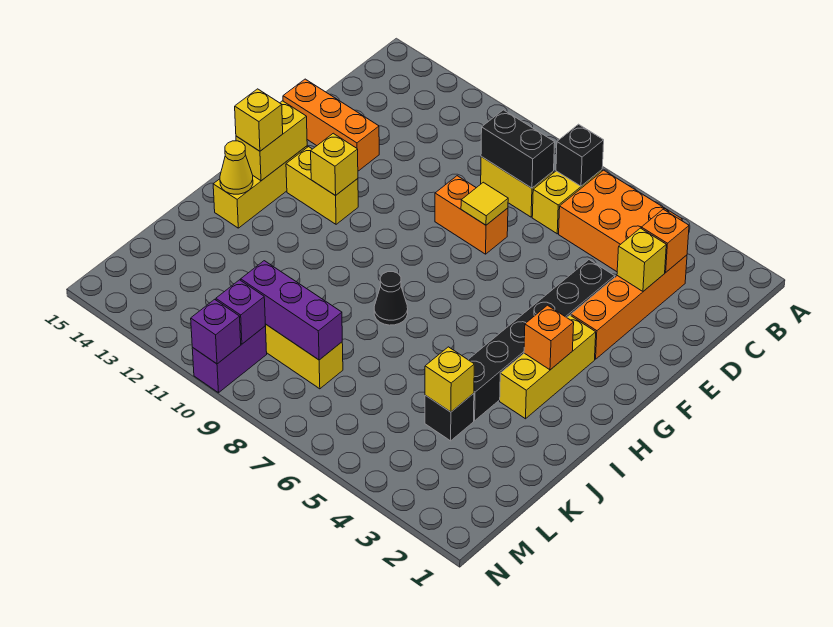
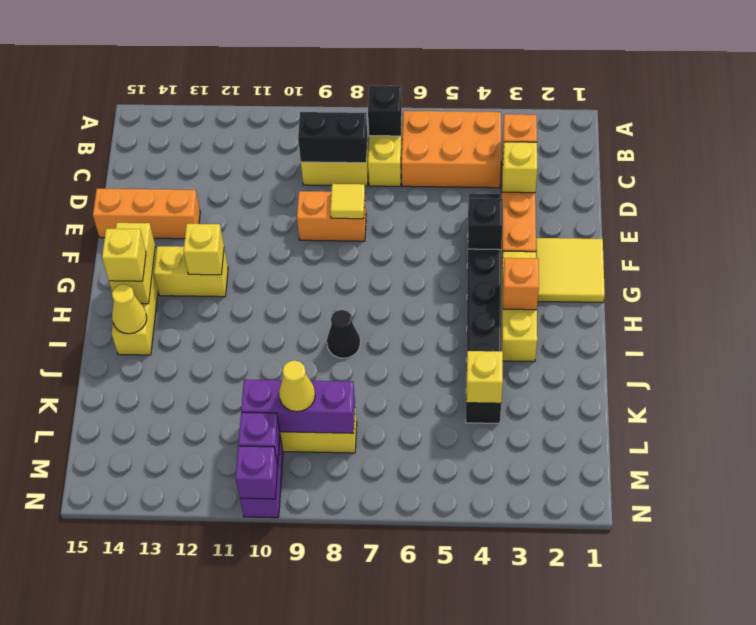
none -> yellow tile F1:G2 level 1
none -> black brick F4 level 2
none -> yellow cone L9 level 3

